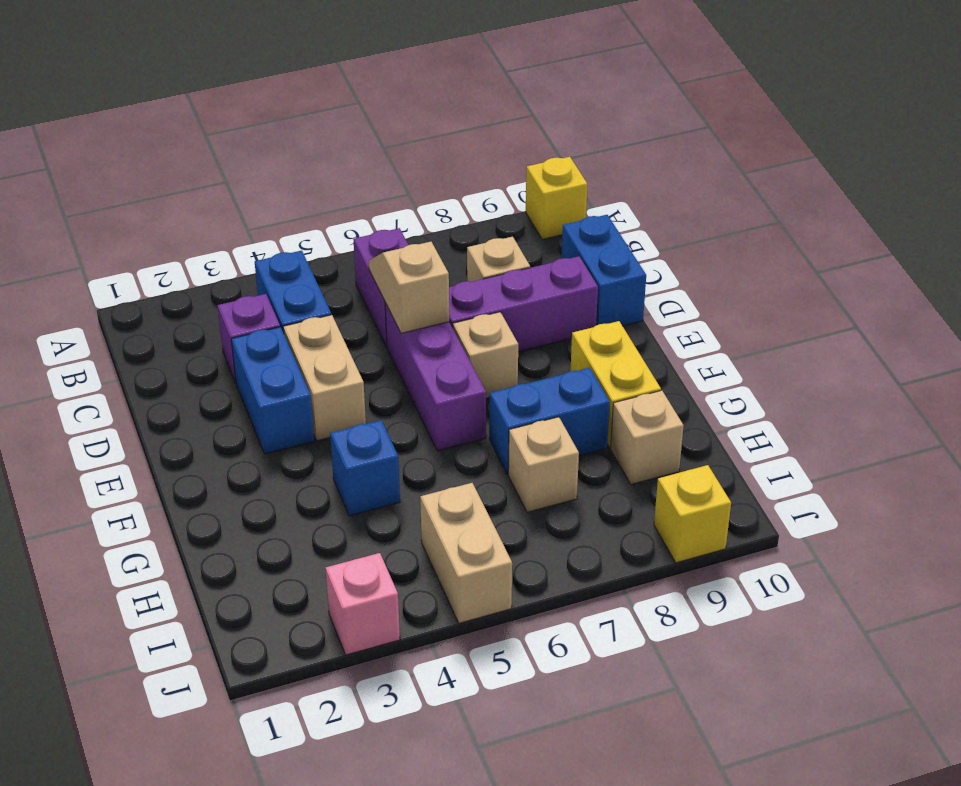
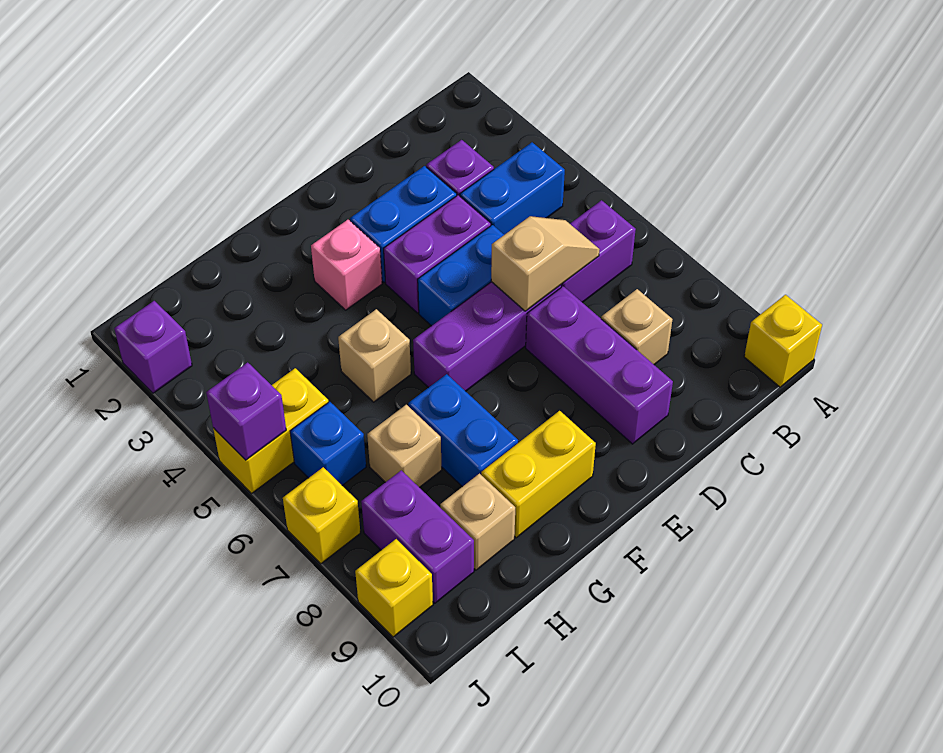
blue brick C10:D10 level 1 -> blue brick D5:E5 level 1
tan brick D4:E4 level 1 -> purple brick D4:E4 level 1
tan brick E7 level 1 -> tan brick G5 level 1
blue brick G4 level 1 -> blue brick I6 level 1
tan brick I5:J5 level 1 -> yellow brick I5:J5 level 1
none -> purple brick I8:I9 level 1
none -> purple brick J2 level 1
pink brick J3 level 1 -> pink brick F3 level 1
none -> purple brick J5 level 2
none -> yellow brick J7 level 1

